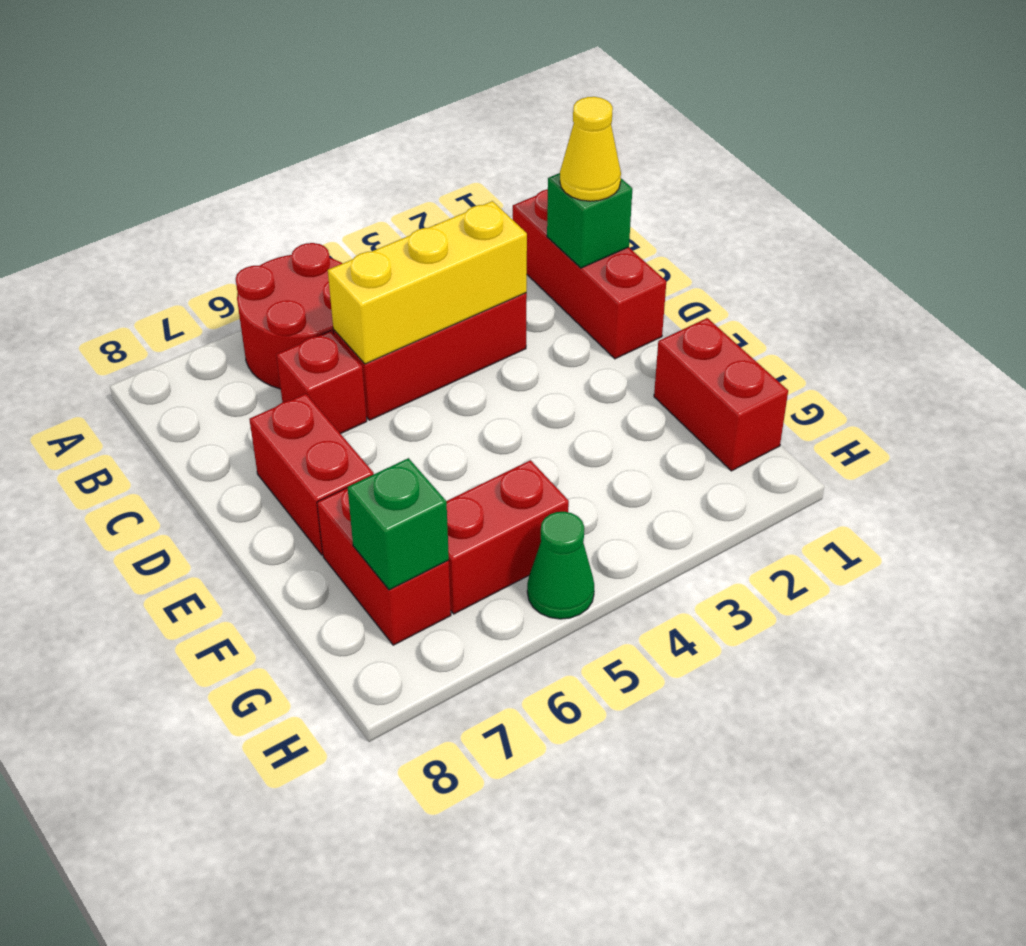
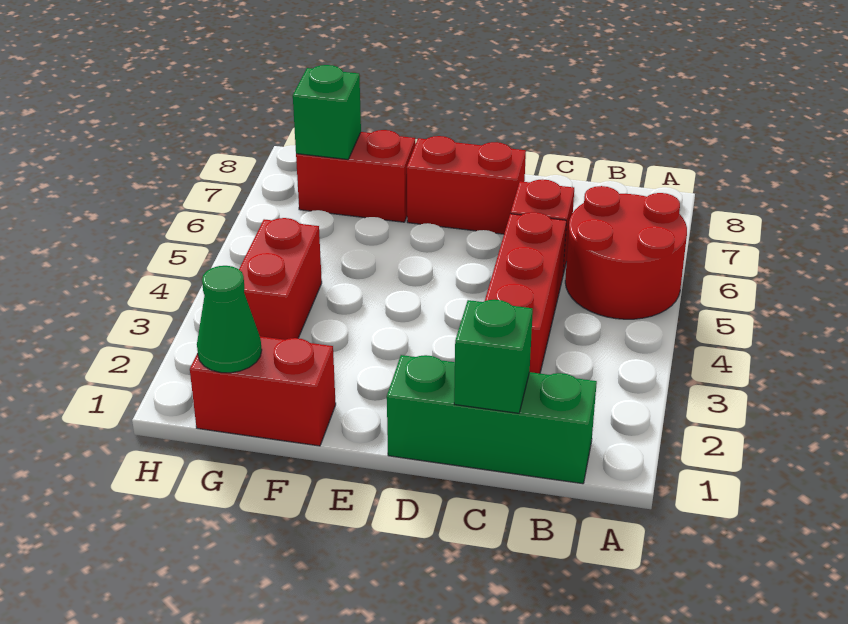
red brick B1:D1 level 1 -> green brick B1:D1 level 1
yellow cone C1 level 3 -> none
yellow brick C3:C5 level 2 -> none
red brick G5:G6 level 1 -> red brick G3:G4 level 1
green cone H5 level 1 -> green cone G1 level 2

